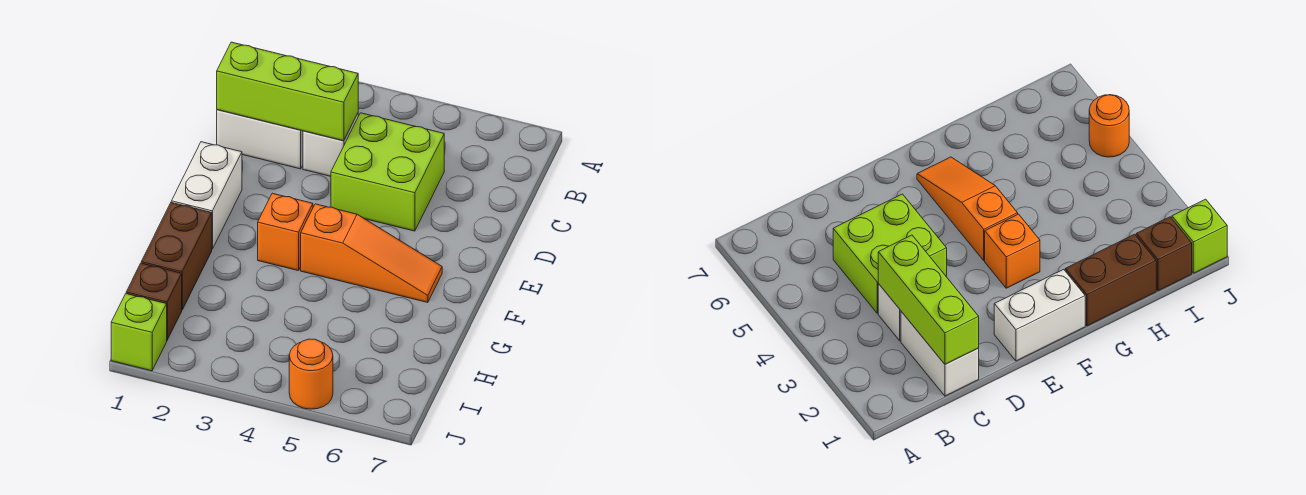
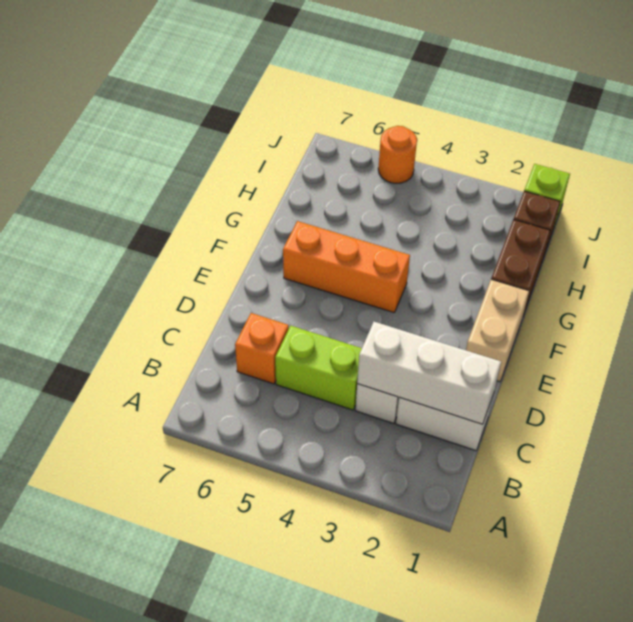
lime brick C1:C3 level 2 -> white brick C1:C3 level 2
lime brick C4:D5 level 1 -> lime brick C4:C5 level 1
white brick E1:F1 level 1 -> tan brick E1:F1 level 1
orange brick F3 level 1 -> orange brick C6 level 1
orange slope F4:F6 level 1 top 4 -> orange brick F4:F6 level 1

